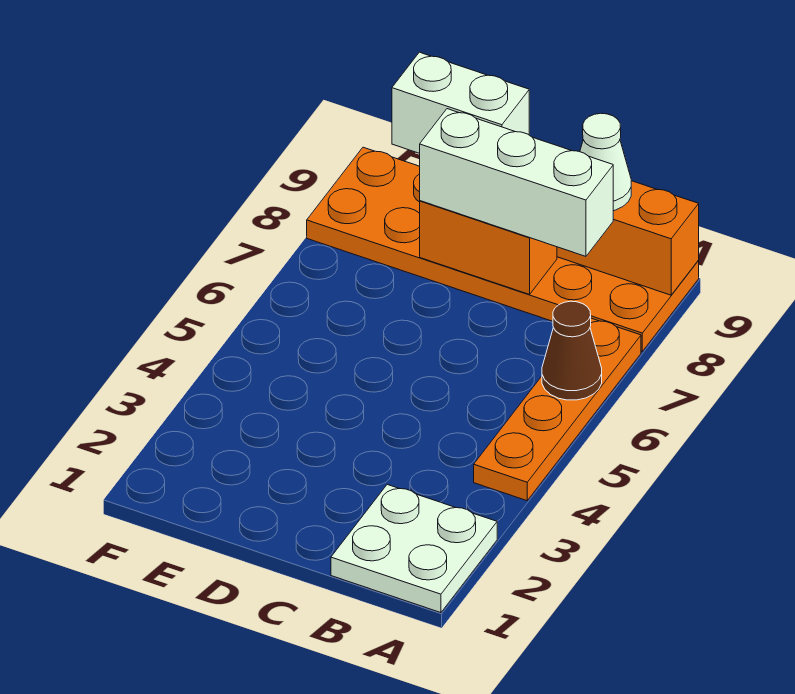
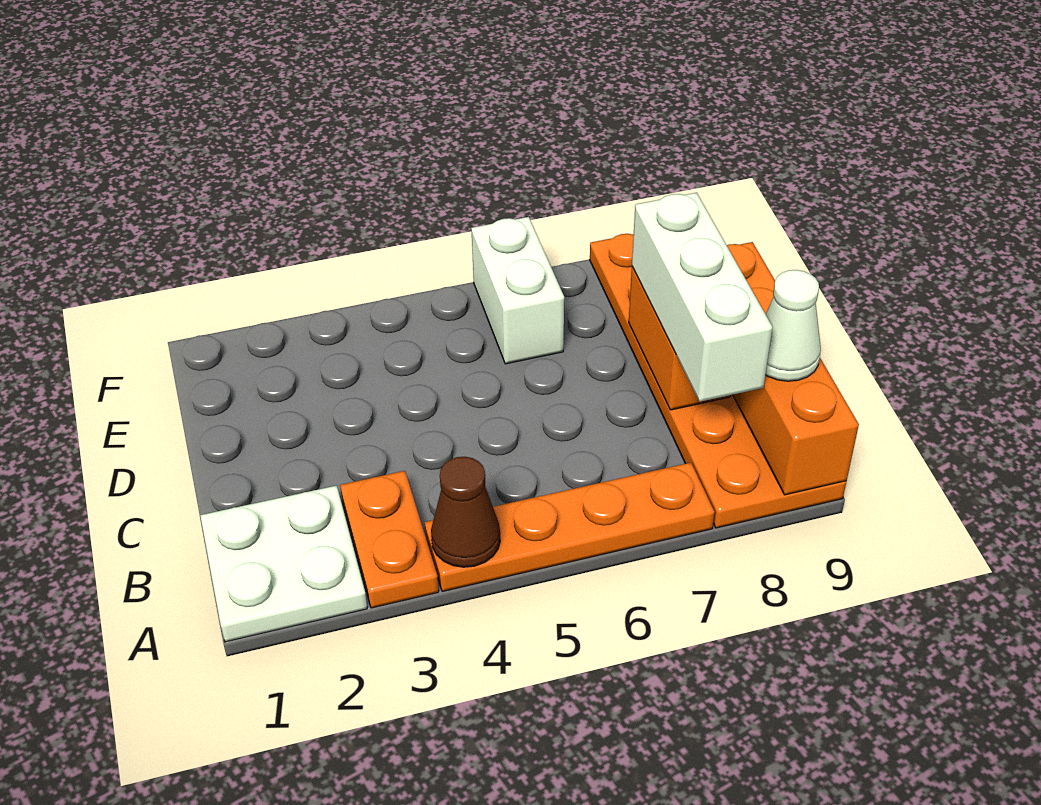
none -> orange plate A3:B3 level 1
brown cone A6 level 2 -> brown cone A4 level 2
white brick D9:E9 level 3 -> white brick E6:F6 level 1

